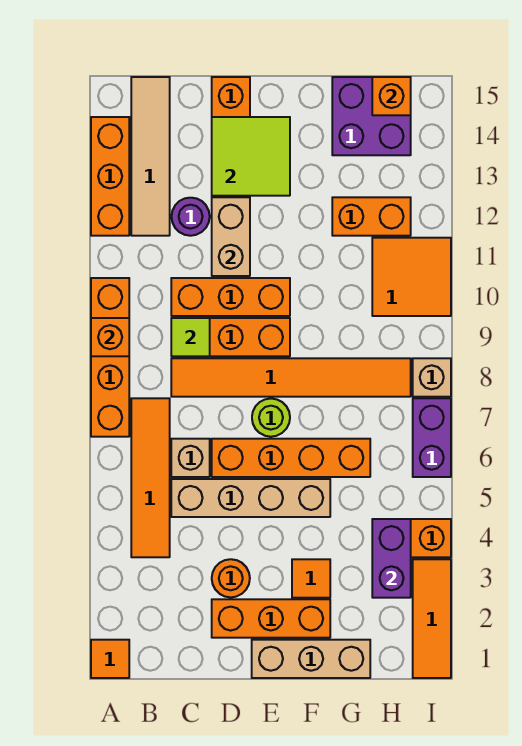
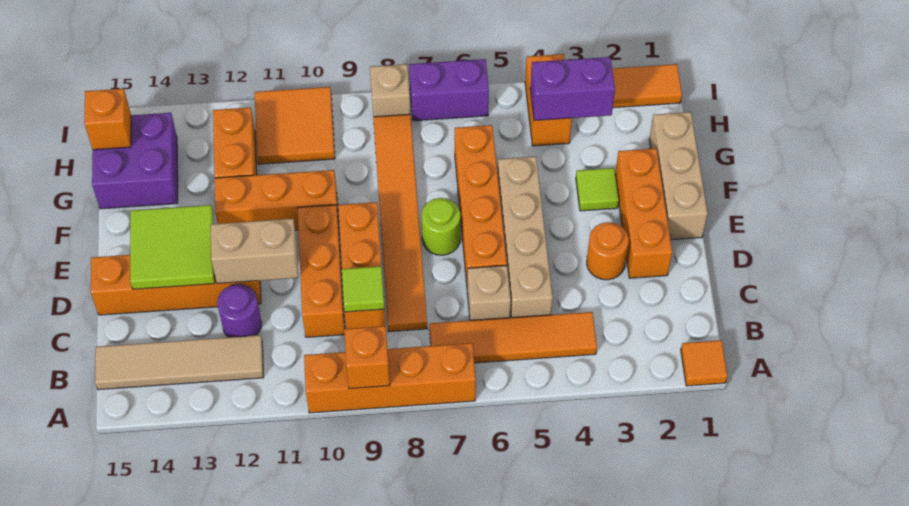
orange brick A12:A14 level 1 -> orange brick F10:F12 level 1
orange tile F3 level 1 -> lime tile F3 level 1

